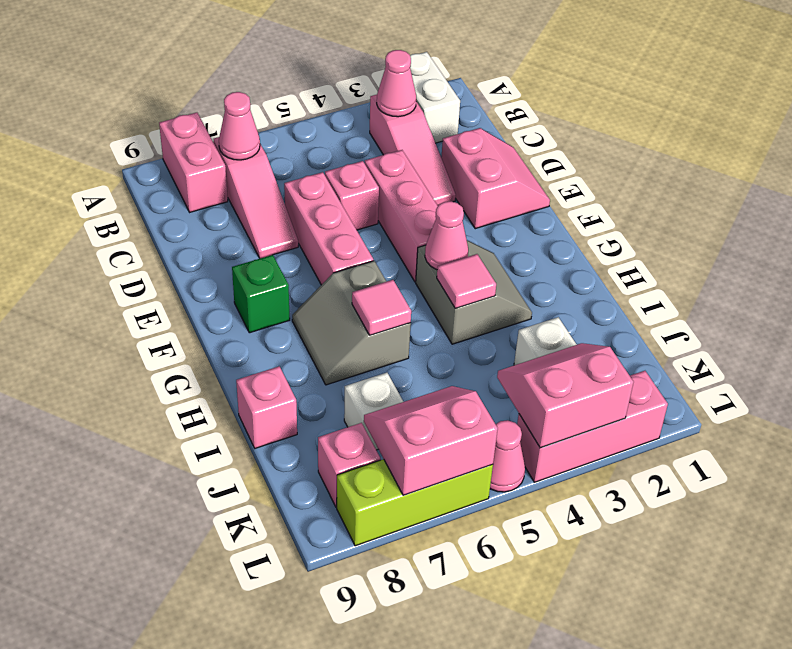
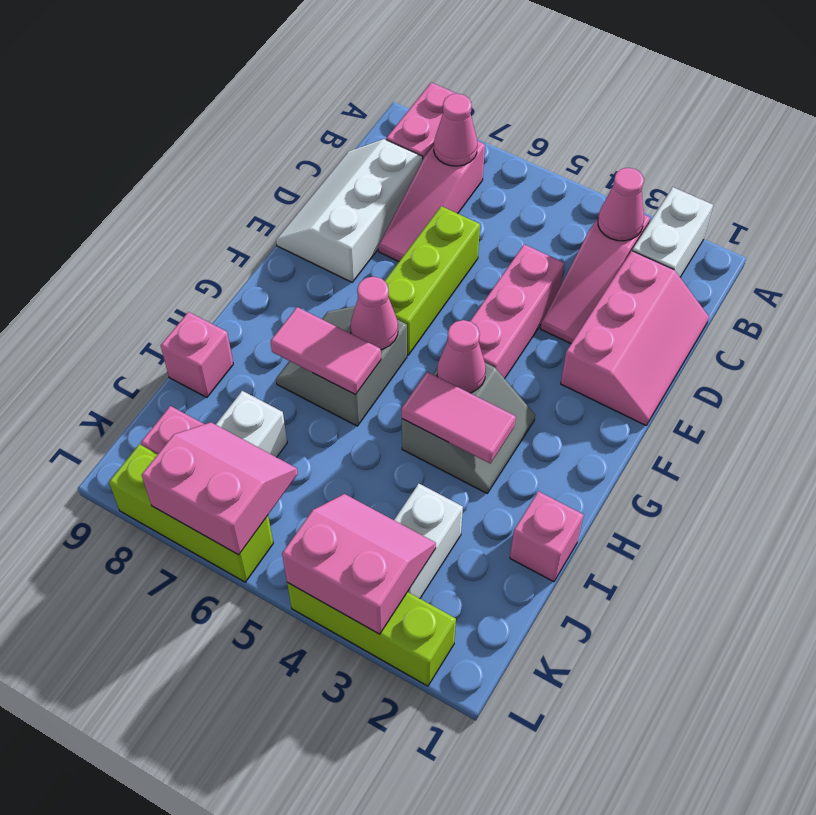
none -> white slope C8:E9 level 1 top 8
pink slope D1:E2 level 1 top 2 -> pink slope C1:E2 level 1 top 2
pink brick D5 level 1 -> pink brick I1 level 1
pink brick D6:F6 level 1 -> lime brick D6:F6 level 1
green brick F8 level 1 -> none
pink tile H4 level 2 -> pink tile H3:H4 level 2
pink tile H6 level 2 -> pink tile H6:H7 level 2
pink brick L2:L4 level 1 -> lime brick L2:L4 level 1
pink cone L5 level 1 -> pink cone G6 level 2

